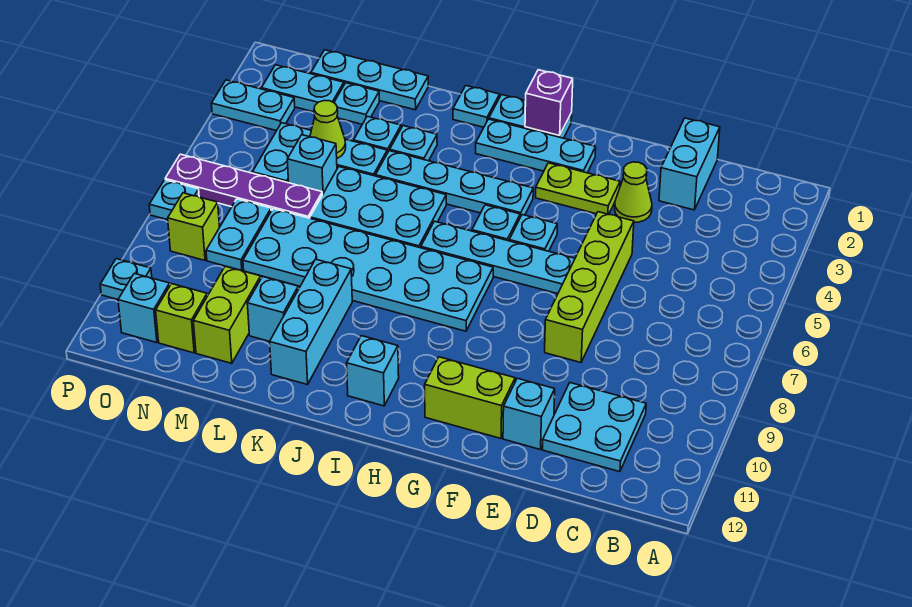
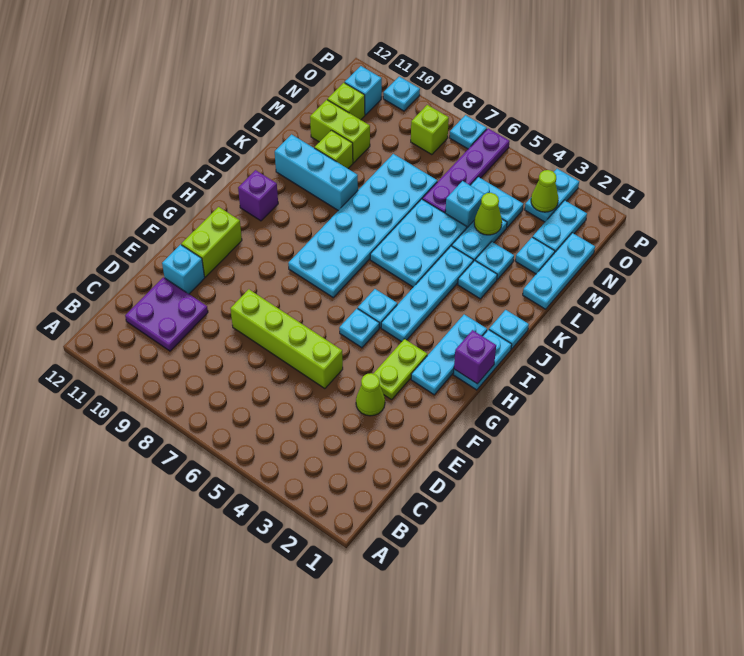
cyan plate C10:D11 level 1 -> purple plate C10:D11 level 1
cyan brick D1:D2 level 1 -> none
cyan plate F6:I6 level 1 -> none
cyan brick I11 level 1 -> purple brick I11 level 1
cyan brick L10 level 1 -> lime brick L10 level 1
cyan plate N7:N8 level 1 -> none
none -> lime cone O3 level 2

